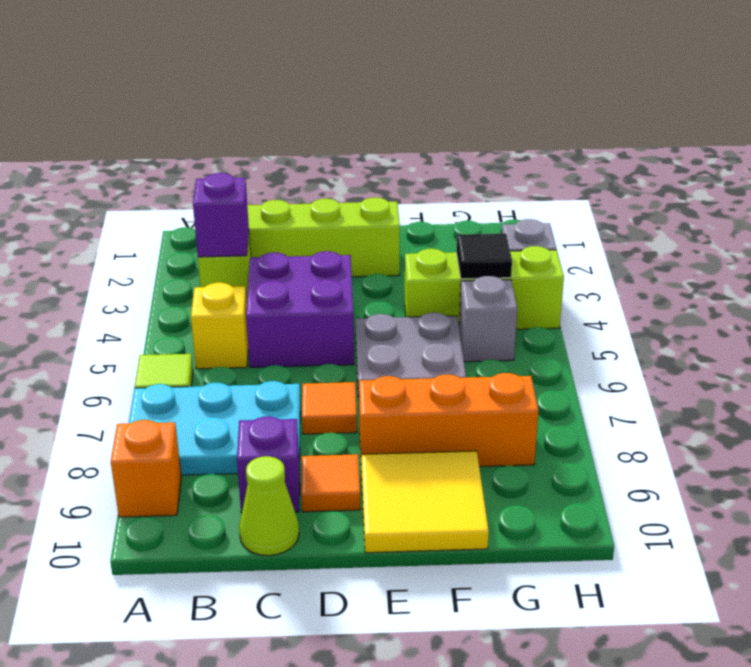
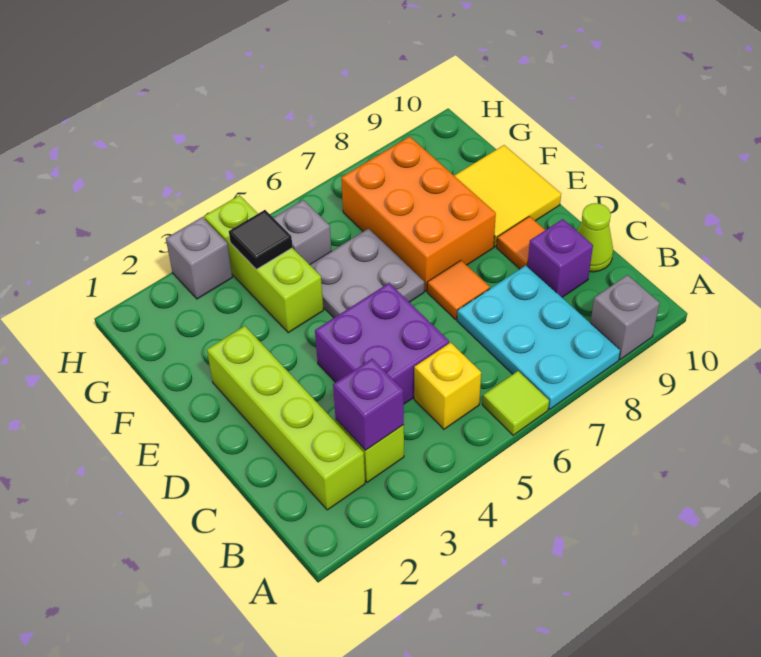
orange brick A9 level 1 -> grey brick A9 level 1
orange brick E8:G8 level 1 -> orange brick E7:G8 level 1

